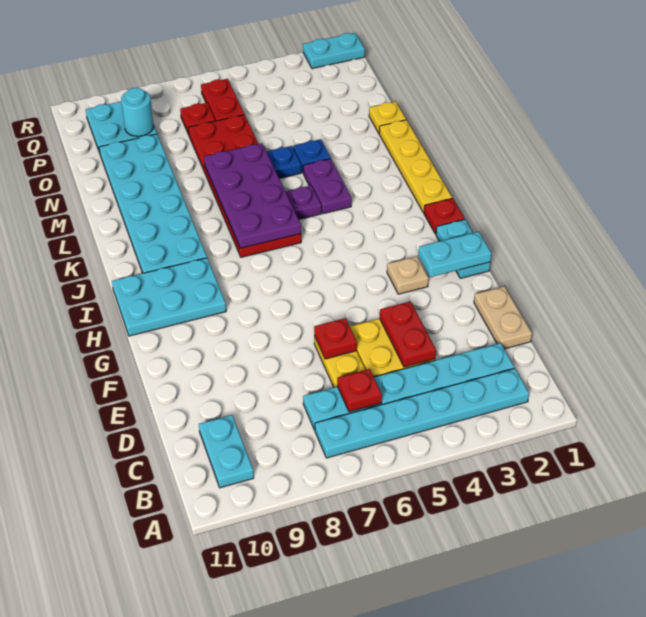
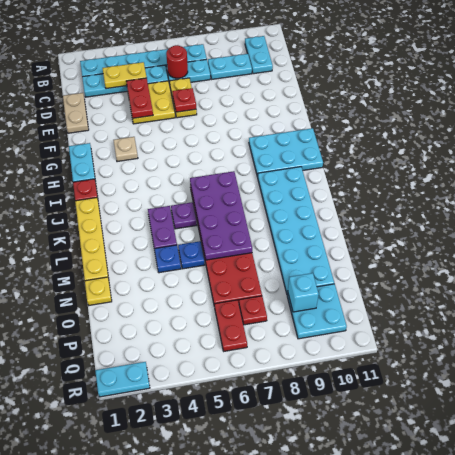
none -> yellow plate C3:C4 level 2
red plate C6 level 2 -> red round brick C6 level 2
cyan plate G1:G2 level 2 -> cyan plate C8:C9 level 1
cyan round brick P9 level 2 -> cyan brick P9 level 2

